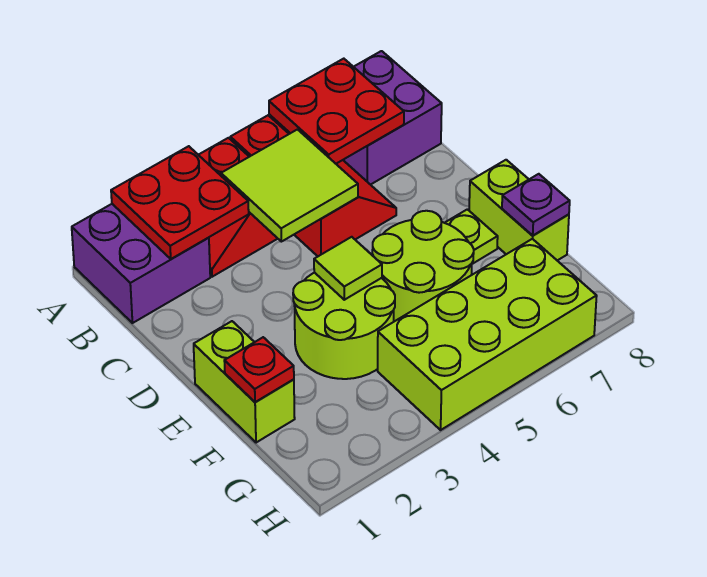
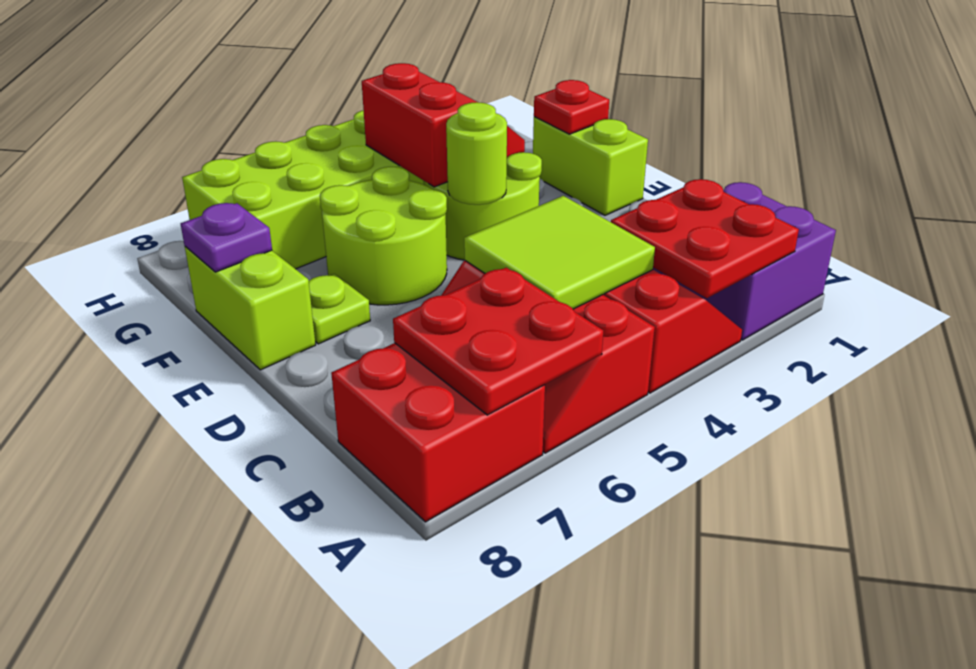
purple brick A7:B8 level 1 -> red brick A7:B8 level 1
lime tile E4 level 2 -> lime round brick E4 level 2
none -> red slope F3:G4 level 2 top 4

